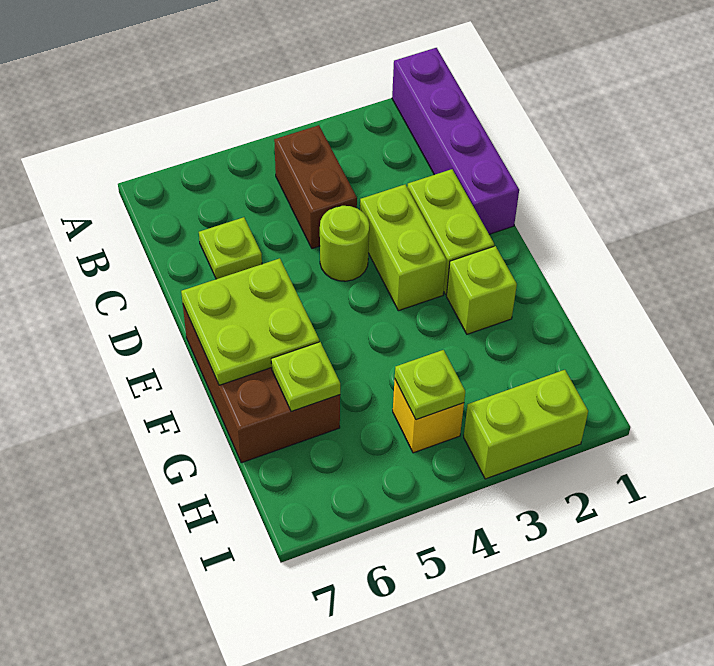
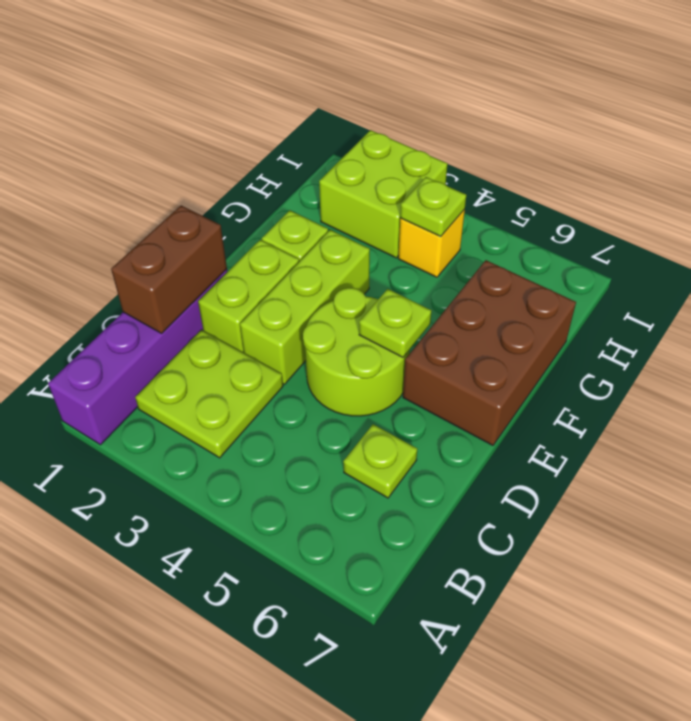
brown brick B4:C4 level 1 -> brown brick C1:D1 level 2
lime brick D3:E3 level 1 -> lime brick D3:F3 level 1
lime round brick D4 level 1 -> lime round brick D4:E5 level 1
lime plate E6:F7 level 2 -> lime plate B2:C3 level 1
lime plate G6 level 2 -> lime plate E5 level 2
lime brick I2:I3 level 1 -> lime brick H2:I3 level 1

